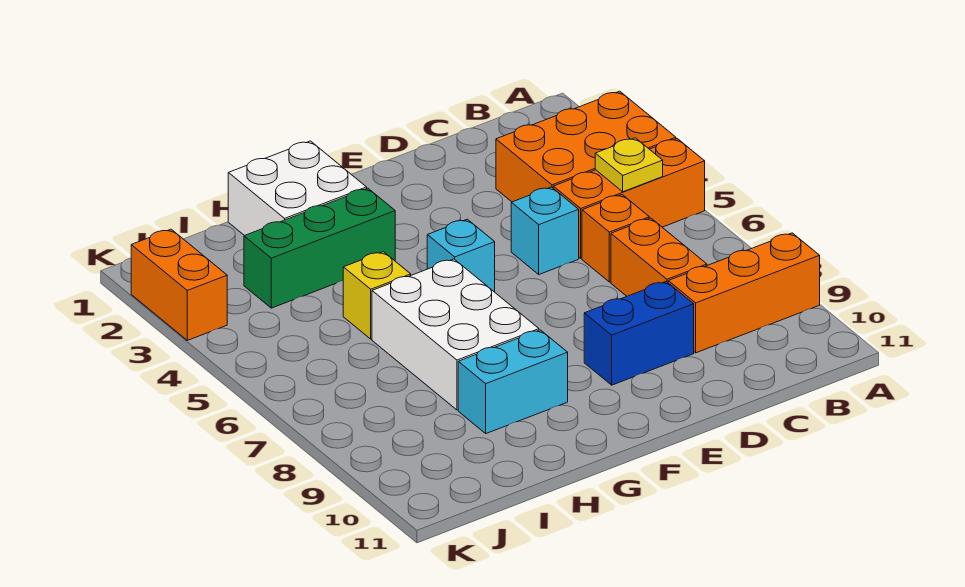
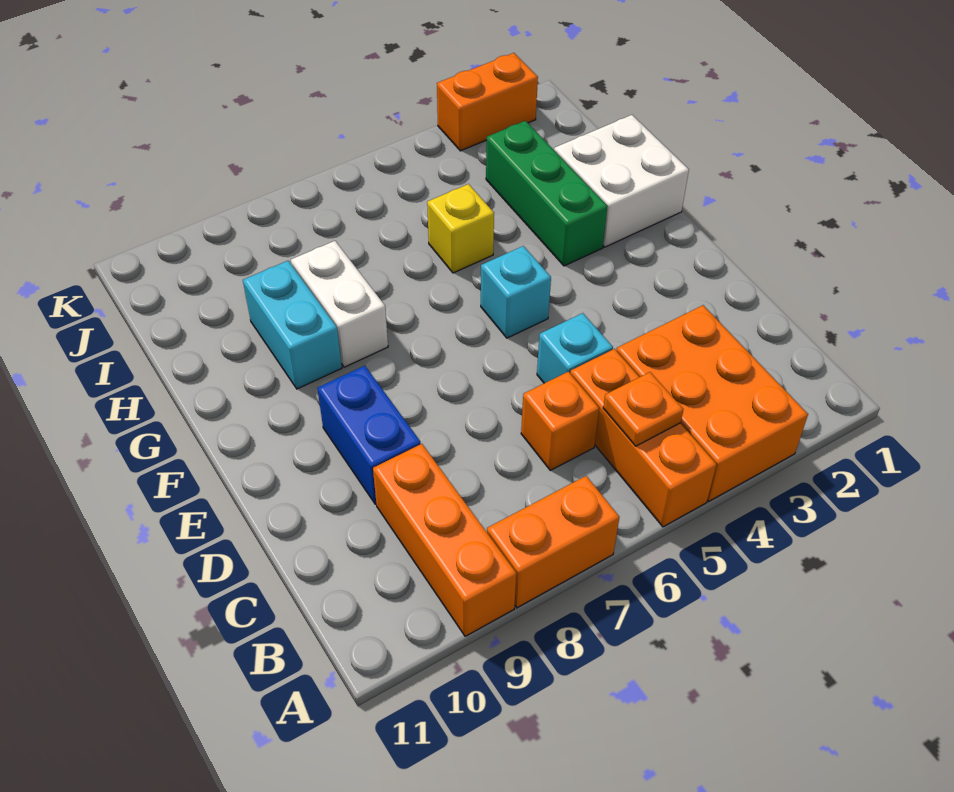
yellow plate B5 level 2 -> orange plate B5 level 2
orange brick C7:C8 level 1 -> orange brick A7:A8 level 1
white brick G6:H8 level 1 -> white brick G8:H8 level 1

